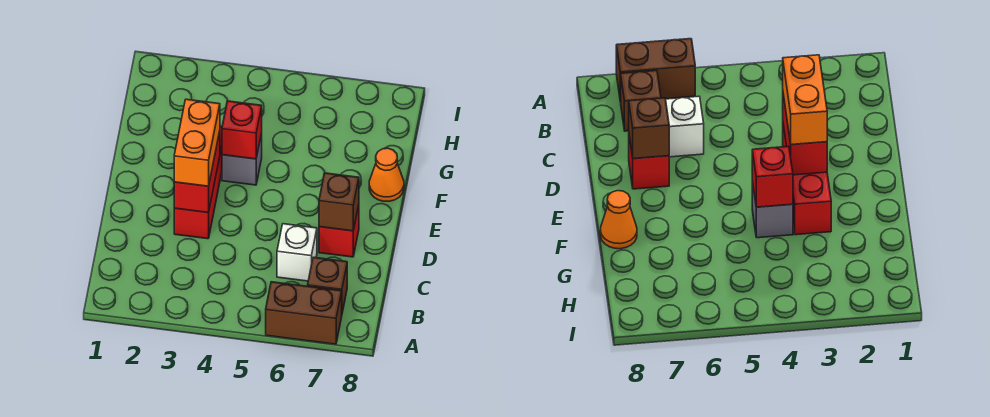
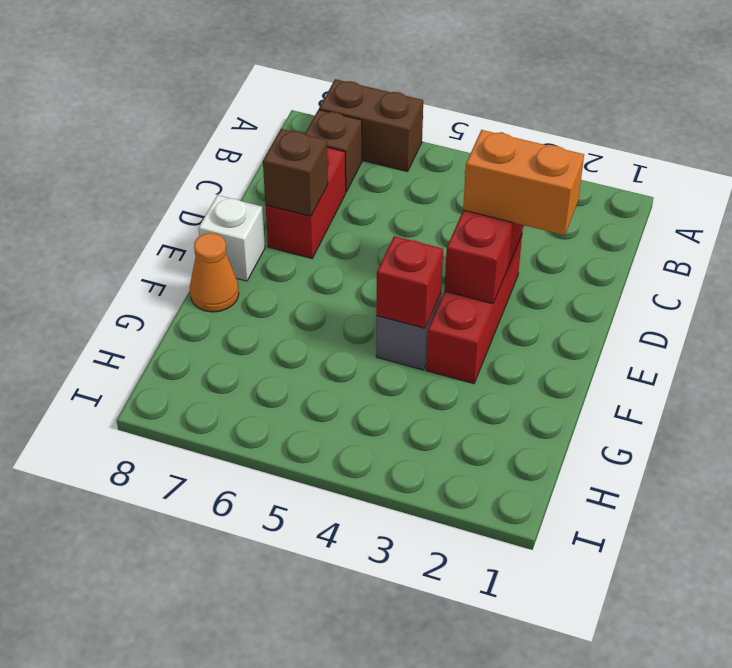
white brick C6 level 1 -> white brick E8 level 1
orange brick D3:E3 level 3 -> orange brick D2:D3 level 3
red brick D7 level 1 -> red brick C7:D7 level 1

